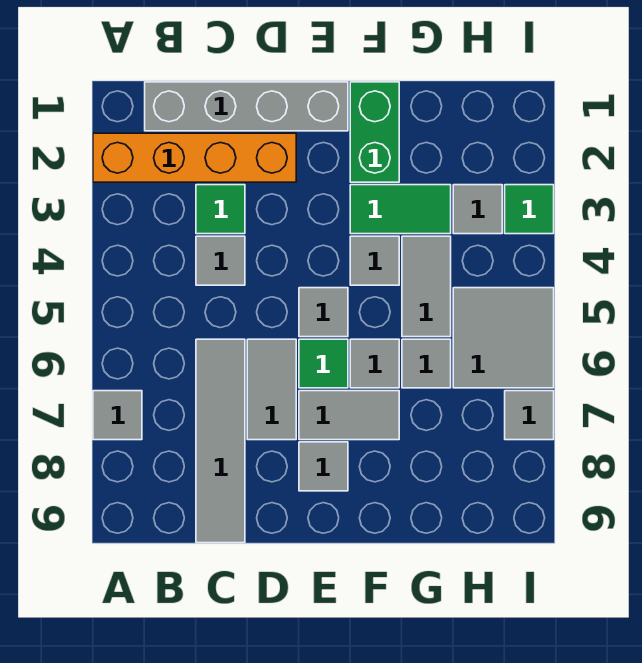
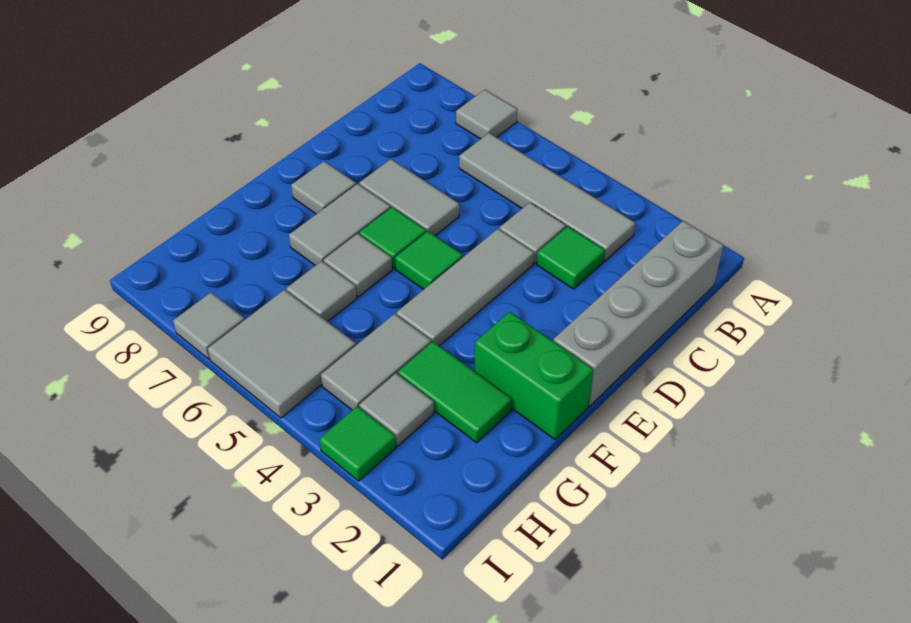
orange brick A2:D2 level 1 -> none
grey tile C6:C9 level 1 -> grey tile B3:B6 level 1
grey tile E5 level 1 -> green tile E5 level 1
green tile F3:G3 level 1 -> green tile G2:G3 level 1
grey tile F4 level 1 -> grey tile D4:F4 level 1
grey tile G4:G5 level 1 -> grey tile G4:H4 level 1

